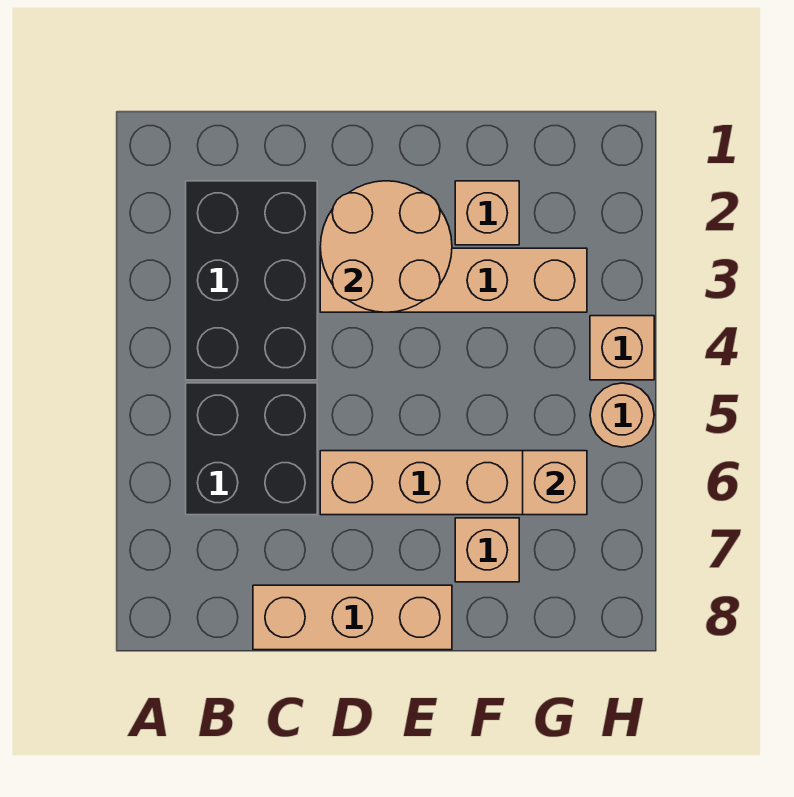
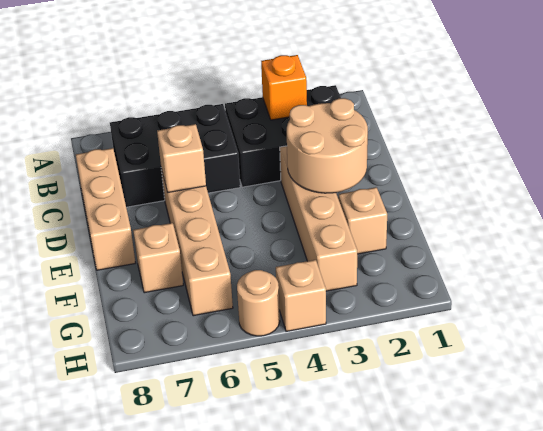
none -> orange brick B3 level 2
black brick B5:C6 level 1 -> black brick B5:C7 level 1
tan brick G6 level 2 -> tan brick D6 level 2

